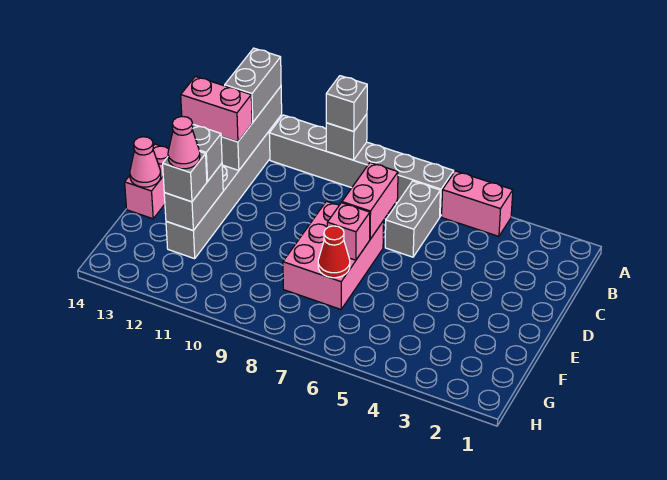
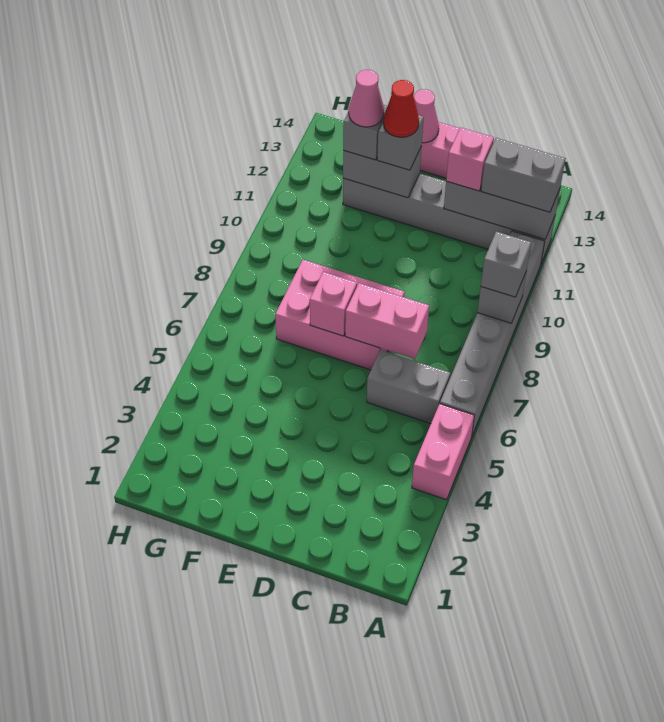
pink brick C12:C13 level 3 -> pink brick C12 level 3
red cone F7 level 2 -> red cone E12 level 4

